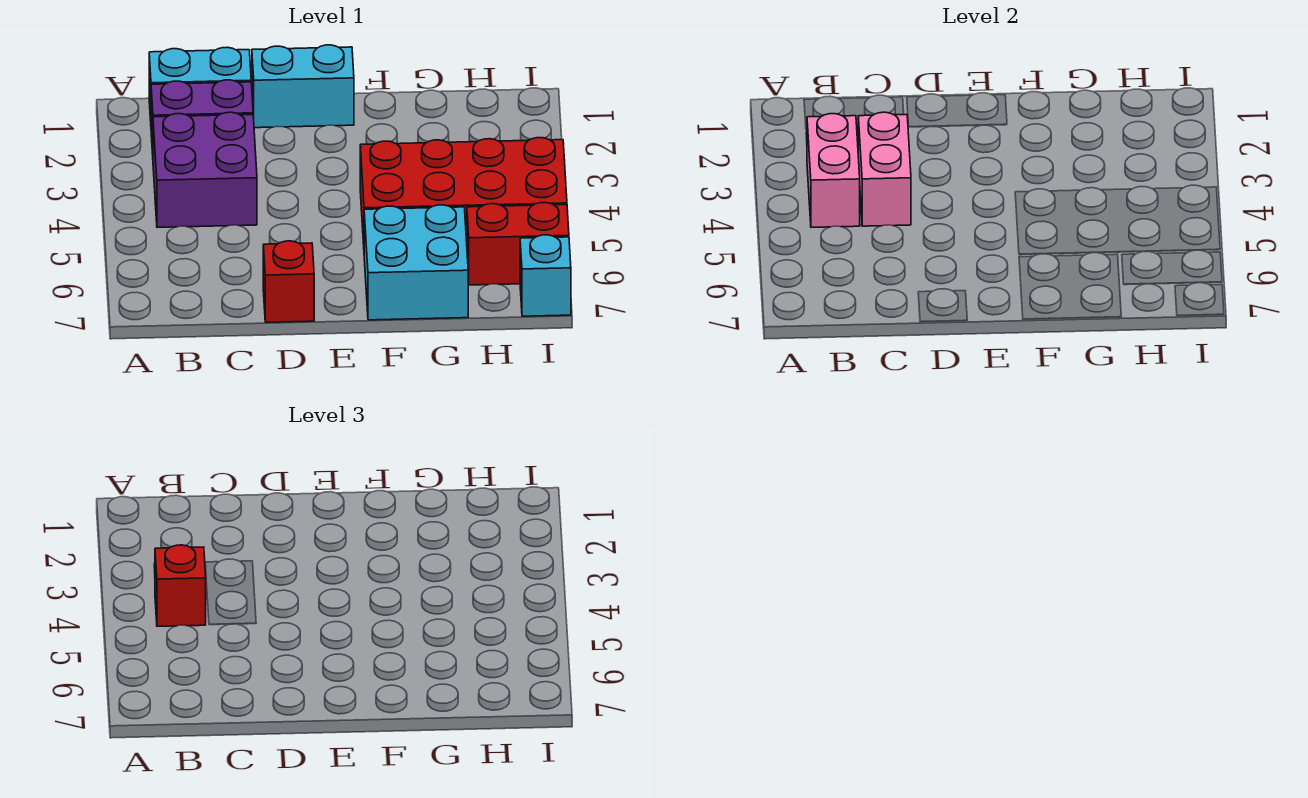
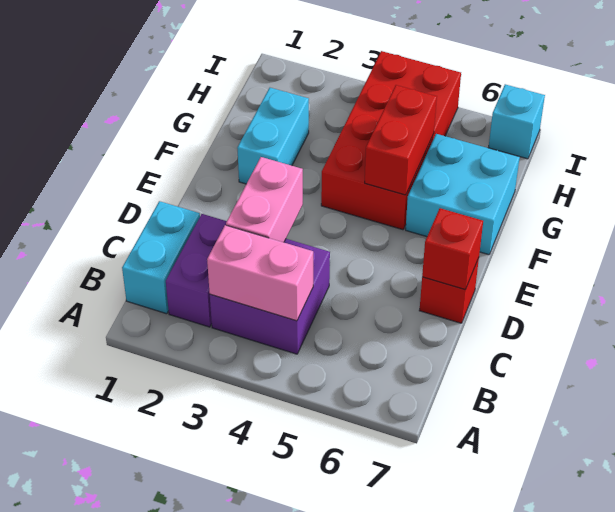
red brick B4 level 3 -> red brick D7 level 2
pink brick C3:C4 level 2 -> pink brick C3:D3 level 2
cyan brick D1:E1 level 1 -> cyan brick F2:G2 level 1
red brick H6:I6 level 1 -> red brick F5:G5 level 2

